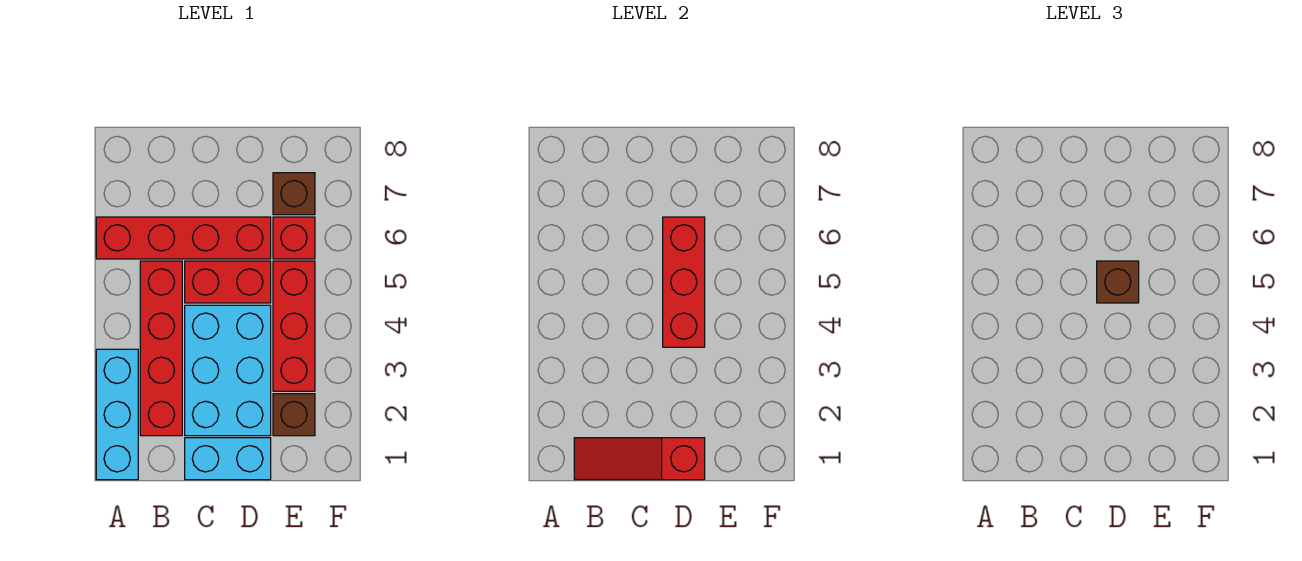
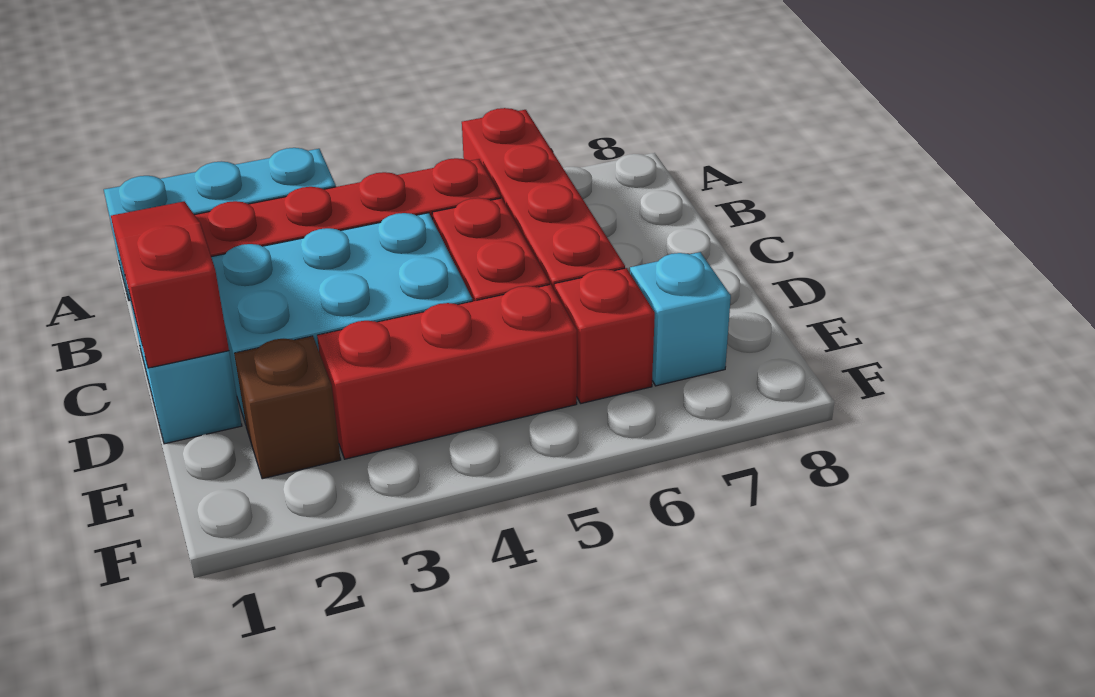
red brick D4:D6 level 2 -> none
brown brick D5 level 3 -> none
brown brick E7 level 1 -> cyan brick E7 level 1

